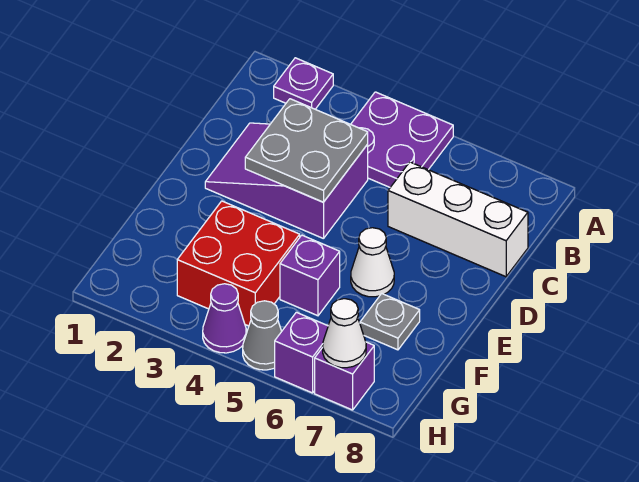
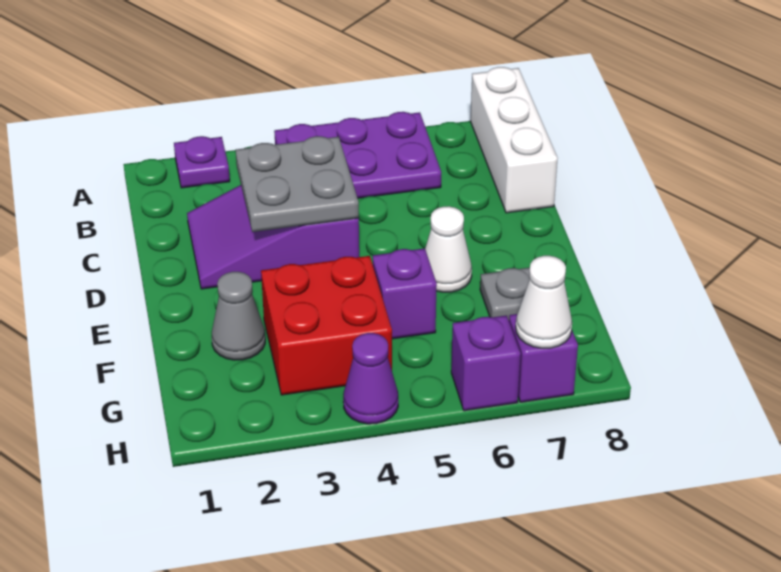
purple plate A4:B5 level 1 -> purple plate A4:B6 level 1
white brick C6:C8 level 1 -> white brick A8:C8 level 1
grey cone H5 level 1 -> grey cone F2 level 1

